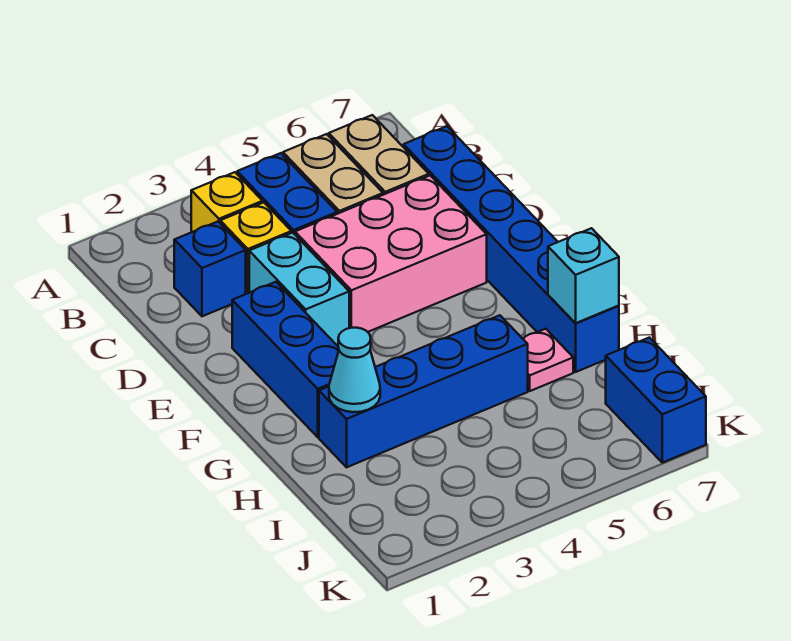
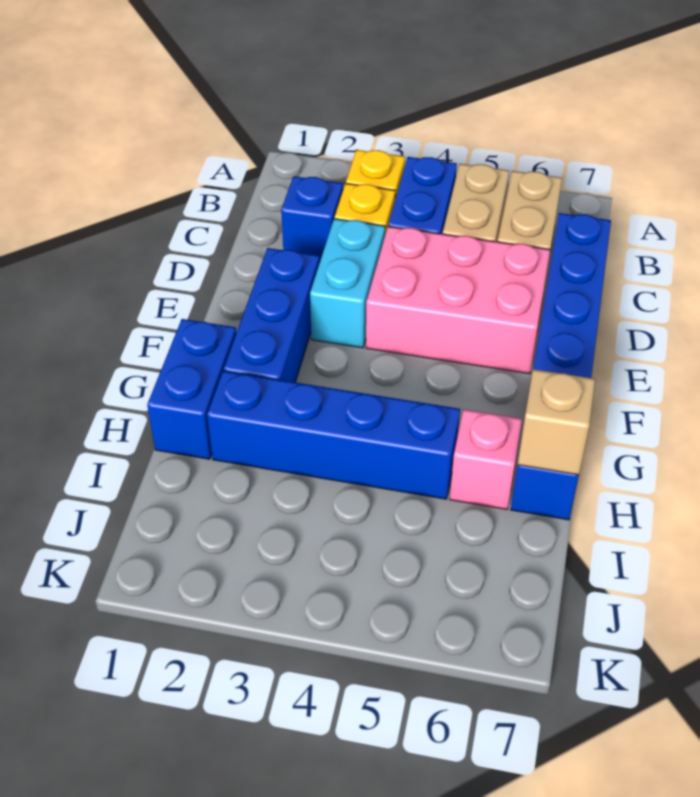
cyan cone H2 level 2 -> none
pink plate H6 level 1 -> pink brick H6 level 1
cyan brick H7 level 2 -> tan brick H7 level 2
blue brick J7:K7 level 1 -> blue brick G1:H1 level 1

